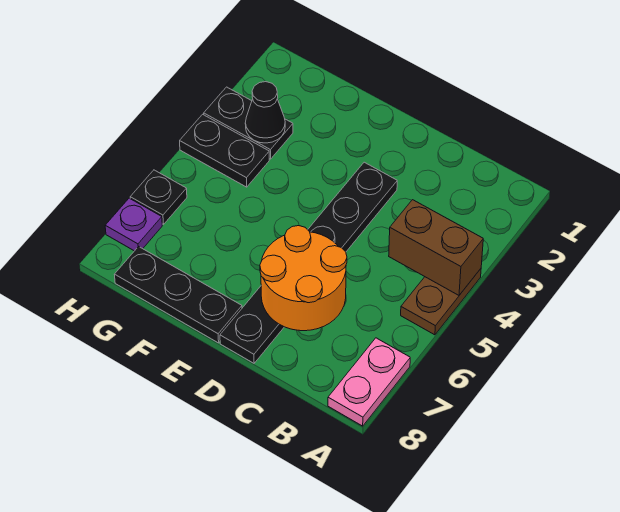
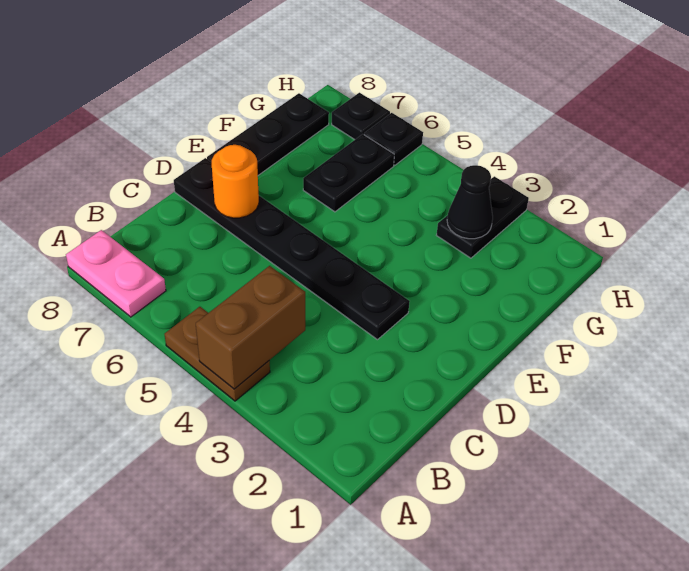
orange round brick C6:D7 level 2 -> orange round brick D7 level 2
black plate G4:H4 level 1 -> black plate F6:G6 level 1
purple plate H7 level 1 -> black plate H7 level 1

